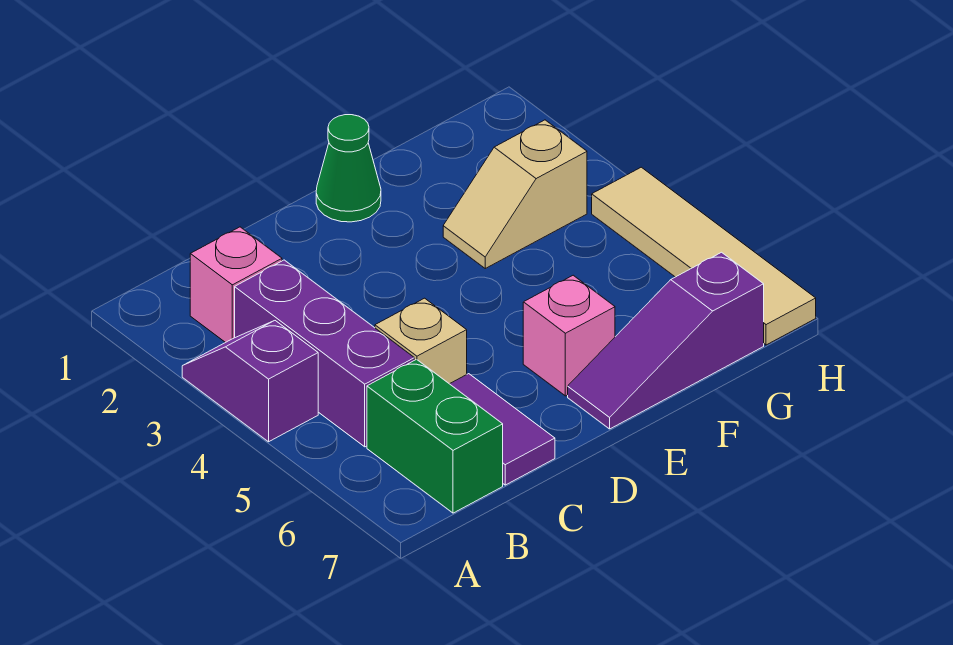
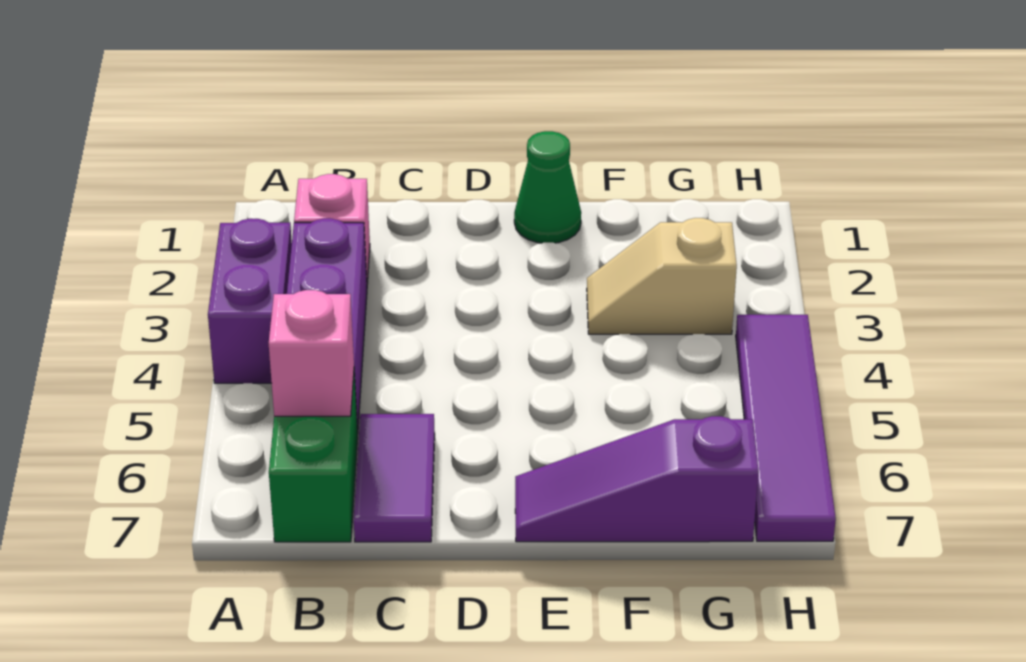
purple slope A3:A4 level 1 top 4 -> purple brick A3:A4 level 1
tan brick C5 level 1 -> none
pink brick E6 level 1 -> pink brick B6 level 2
tan tile H4:H7 level 1 -> purple tile H4:H7 level 1

